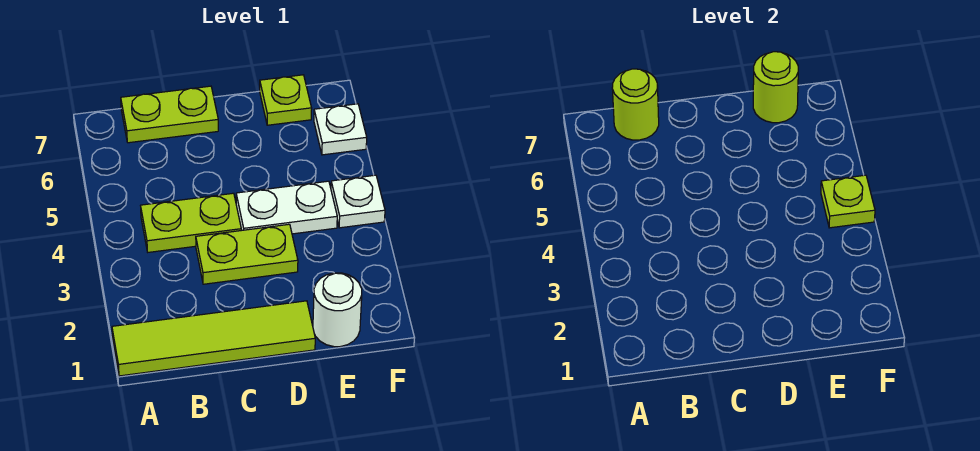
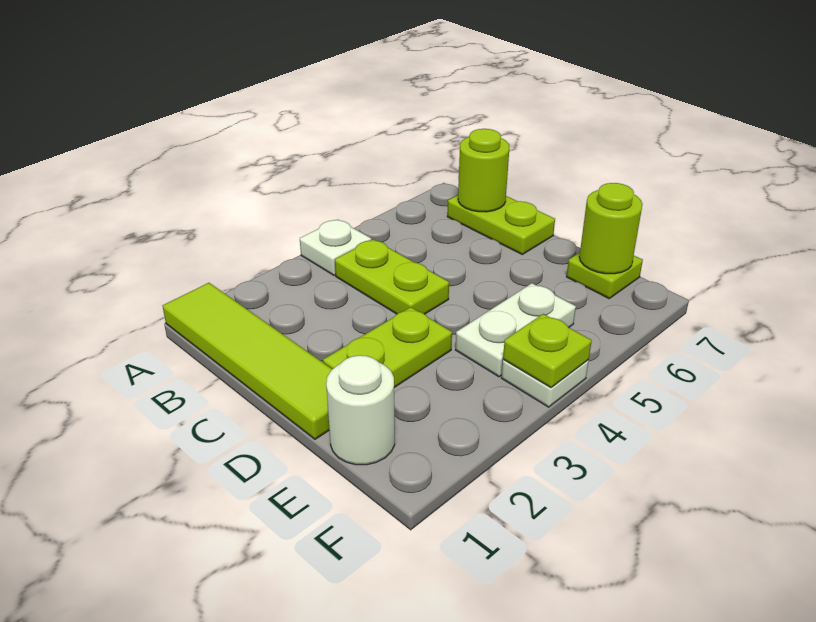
lime plate C3:D3 level 1 -> lime plate D2:D3 level 1
white plate D4:E4 level 1 -> white plate E4:E5 level 1
white plate F6 level 1 -> white plate A4 level 1

